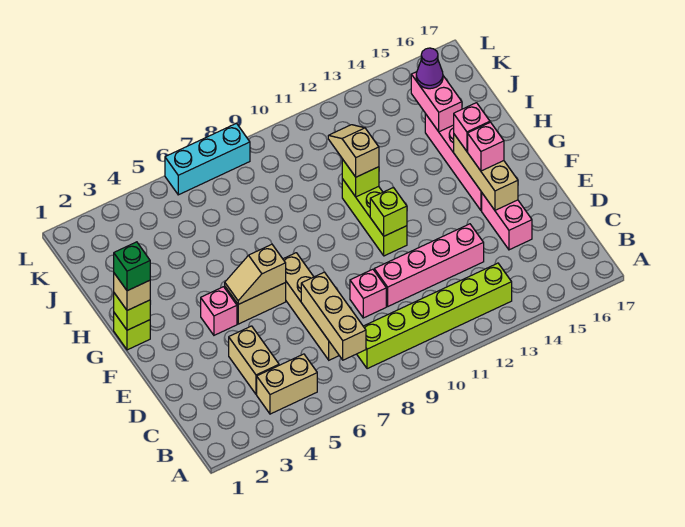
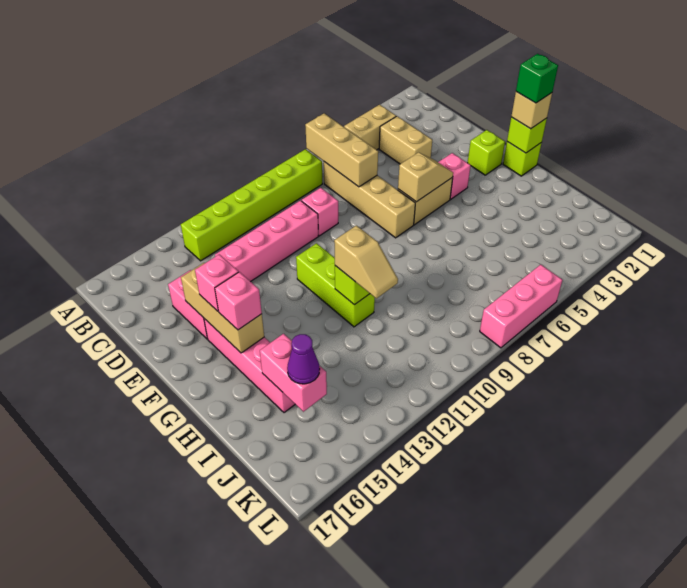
lime brick F11 level 2 -> lime brick F2 level 1
cyan brick L6:L8 level 1 -> pink brick L6:L8 level 1

